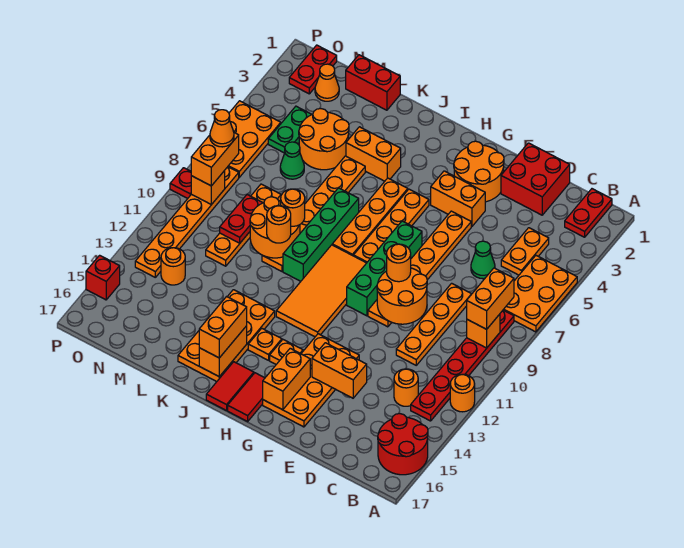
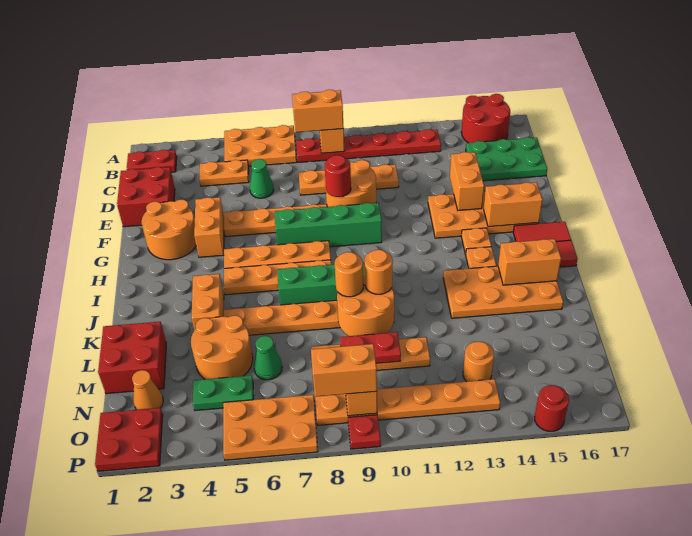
orange round brick A12 level 1 -> none
orange round brick C13 level 1 -> none
none -> green plate C15:D17 level 1
orange round brick F9 level 3 -> red round brick F9 level 3
orange tile H9:I12 level 1 -> none
orange brick J15:J16 level 3 -> none
red brick L1:M1 level 1 -> red brick L1:M2 level 1
red plate O1:O2 level 1 -> red plate O1:P2 level 1
orange cone O8 level 4 -> none
red brick P15 level 1 -> red round brick P15 level 1

